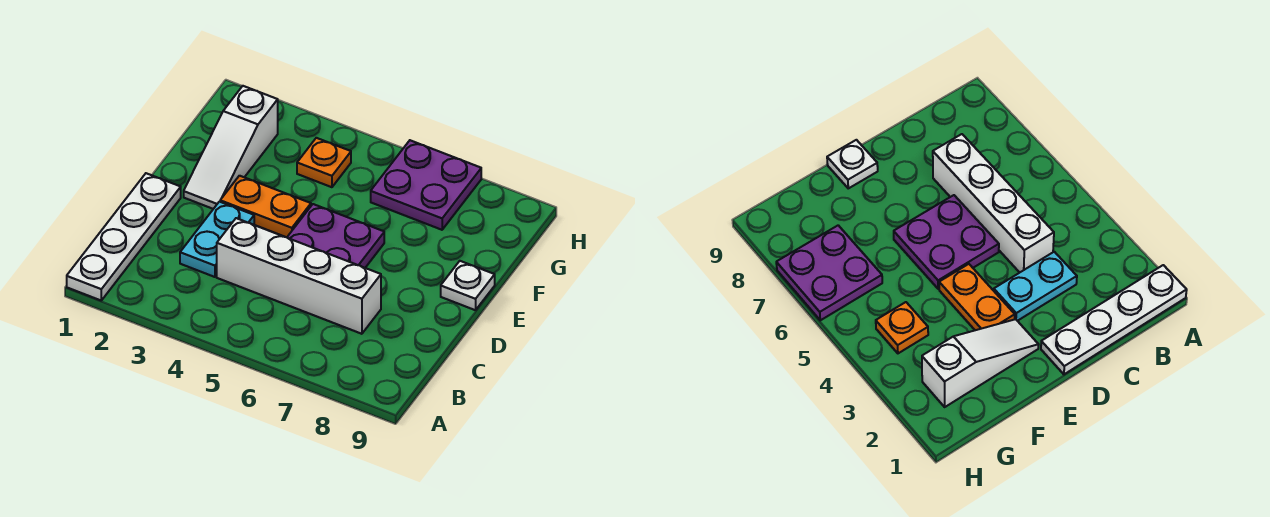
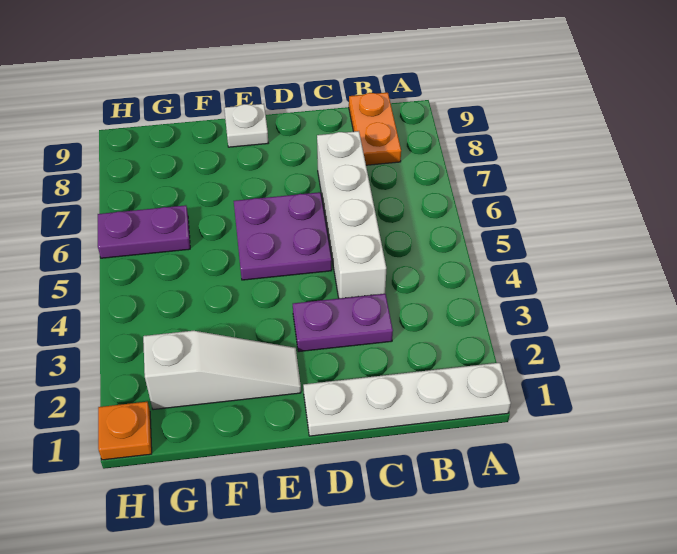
cyan plate C3:D3 level 1 -> purple plate C3:D3 level 1
orange plate E3:E4 level 1 -> orange plate B8:B9 level 1
orange plate G4 level 1 -> orange plate H1 level 1
purple plate G6:H7 level 1 -> purple plate G6:H6 level 1

